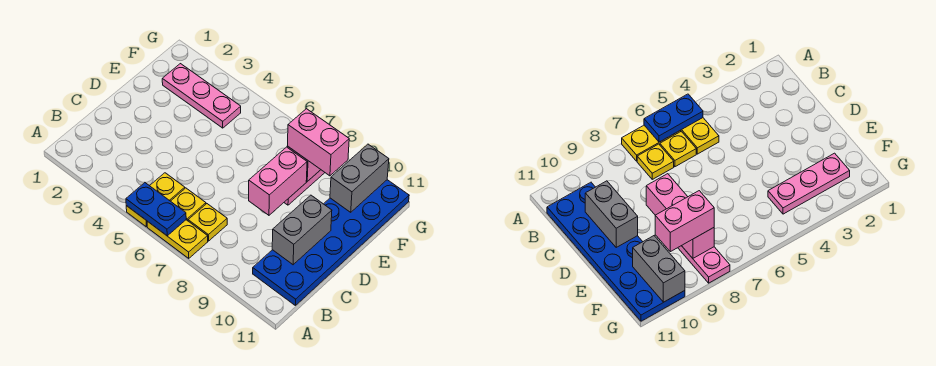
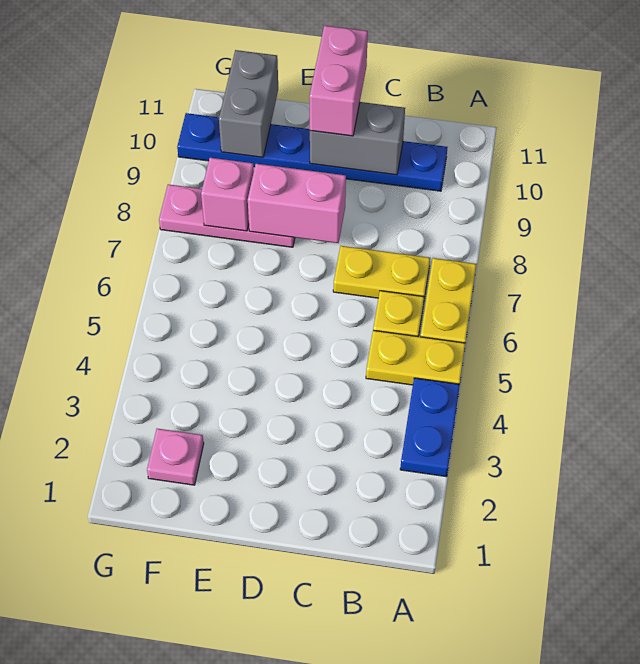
blue plate A5:A6 level 2 -> blue plate A3:A4 level 1
yellow plate B7 level 1 -> yellow plate B7:C7 level 1
blue plate B10:G11 level 1 -> blue plate B10:G10 level 1
pink plate F2:F4 level 1 -> pink plate F2 level 1
pink brick F8:F9 level 3 -> pink brick D10:D11 level 3
grey brick F10:G10 level 2 -> grey brick F10:F11 level 2

